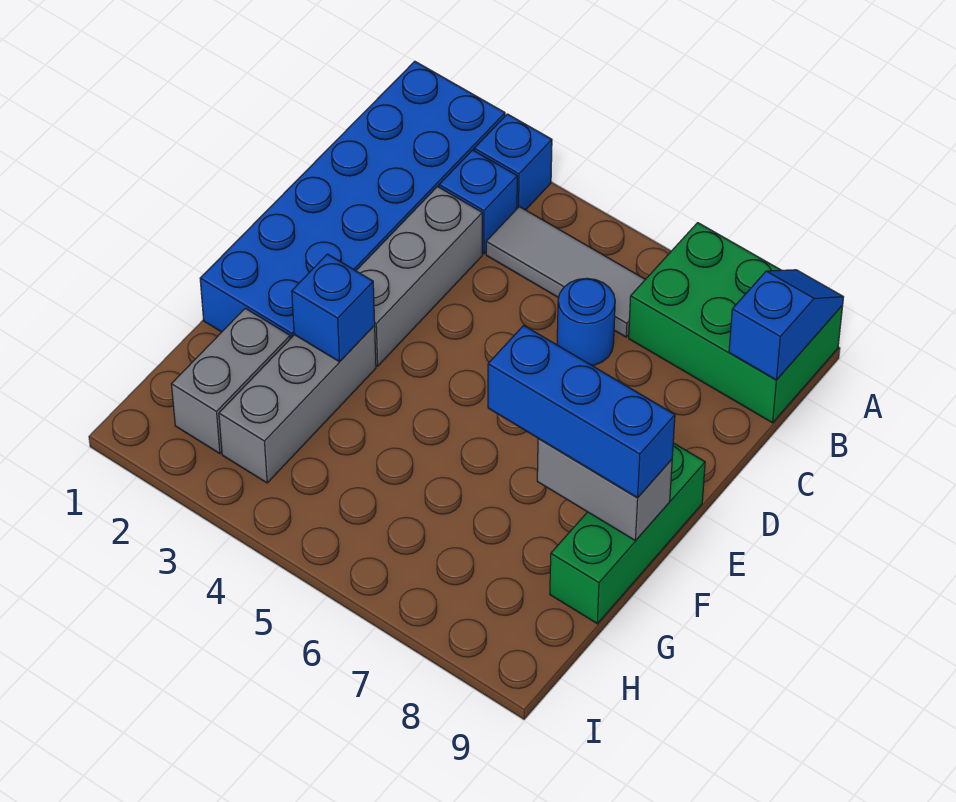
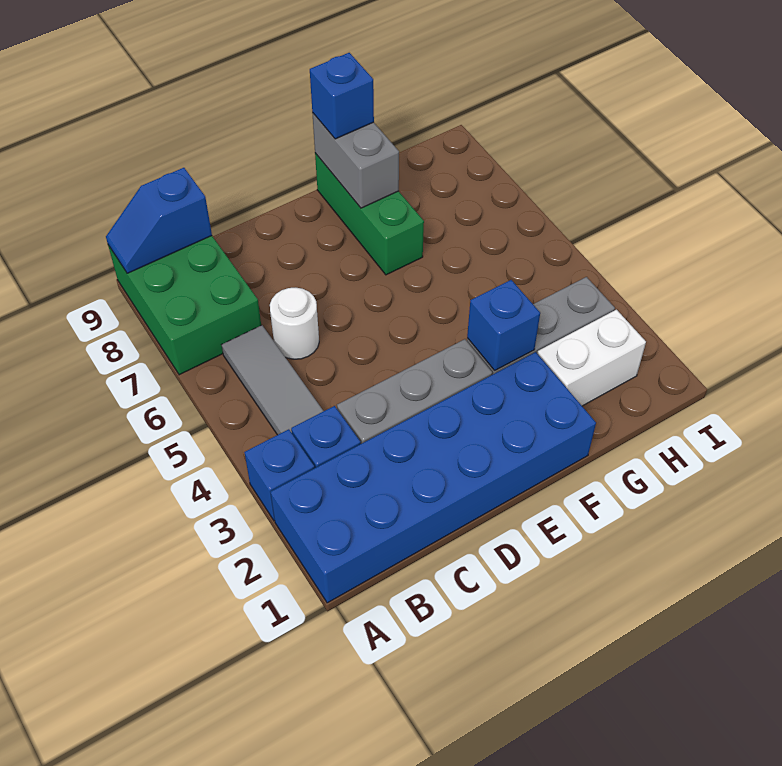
blue round brick C6 level 1 -> white round brick C6 level 1
green brick E9:G9 level 1 -> green brick F7:F9 level 1
blue brick F7:F9 level 3 -> blue brick F9 level 3
grey brick G2:H2 level 1 -> white brick G2:H2 level 1

